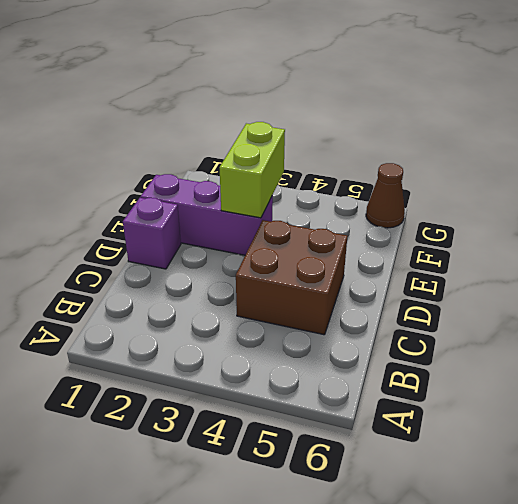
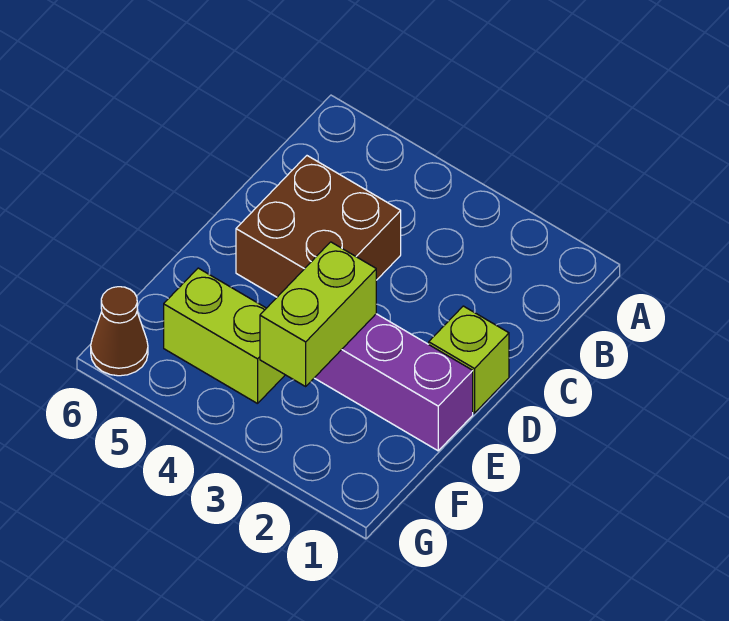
purple brick D1 level 1 -> lime brick D1 level 1
none -> lime brick F4:F5 level 1

